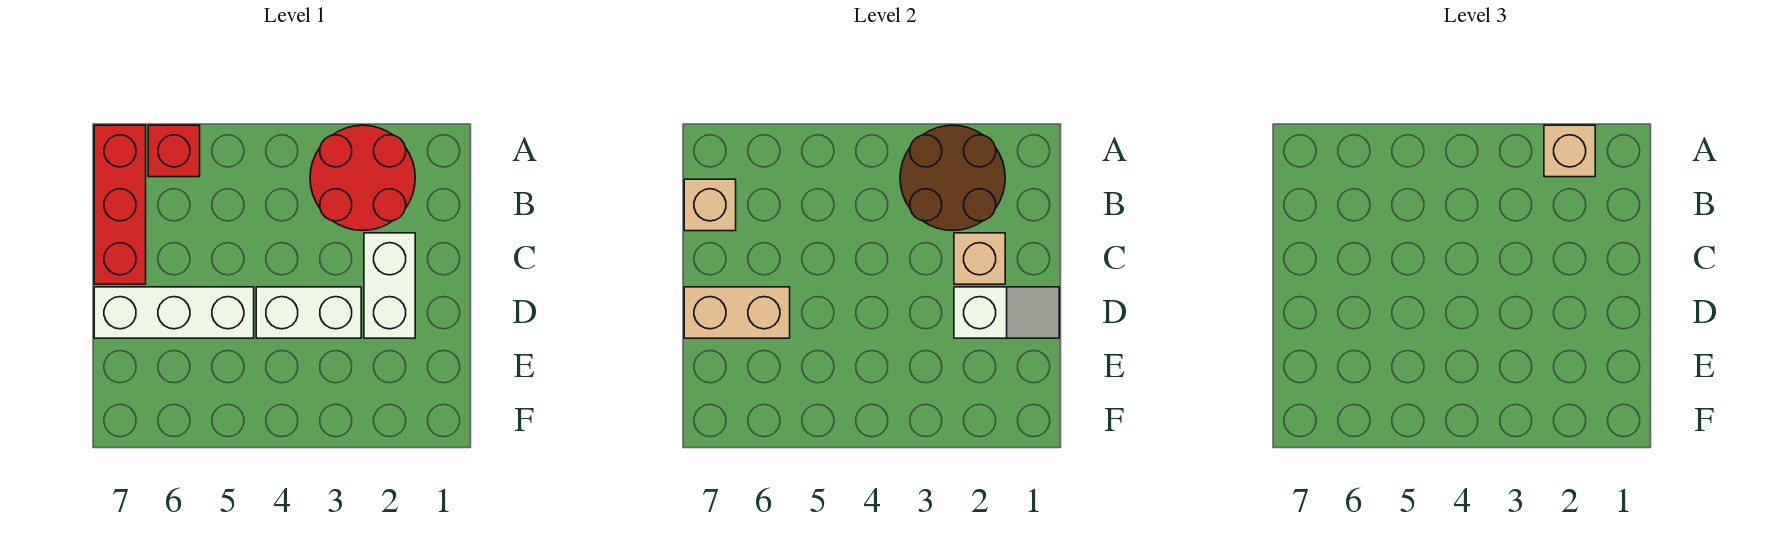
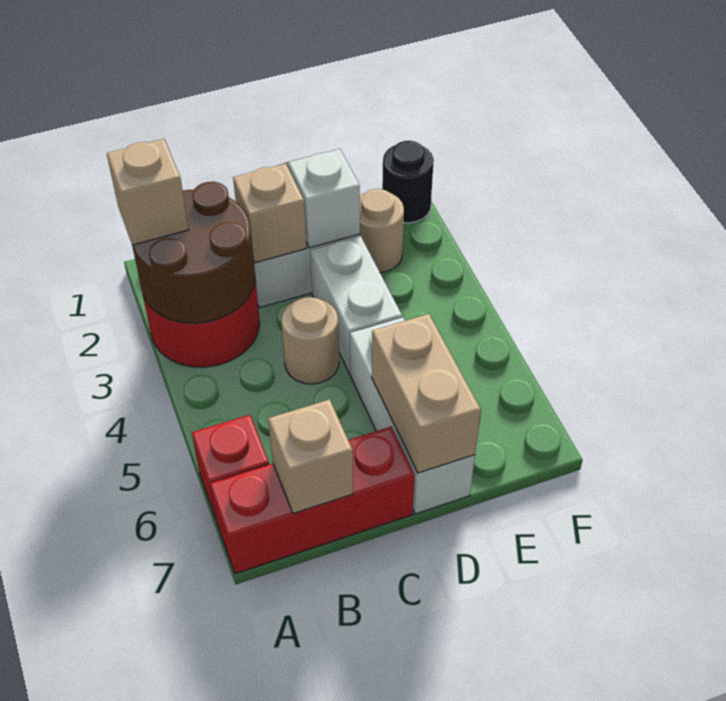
none -> tan round brick C4 level 1
none -> tan round brick E2 level 1
none -> black round brick F1 level 1

